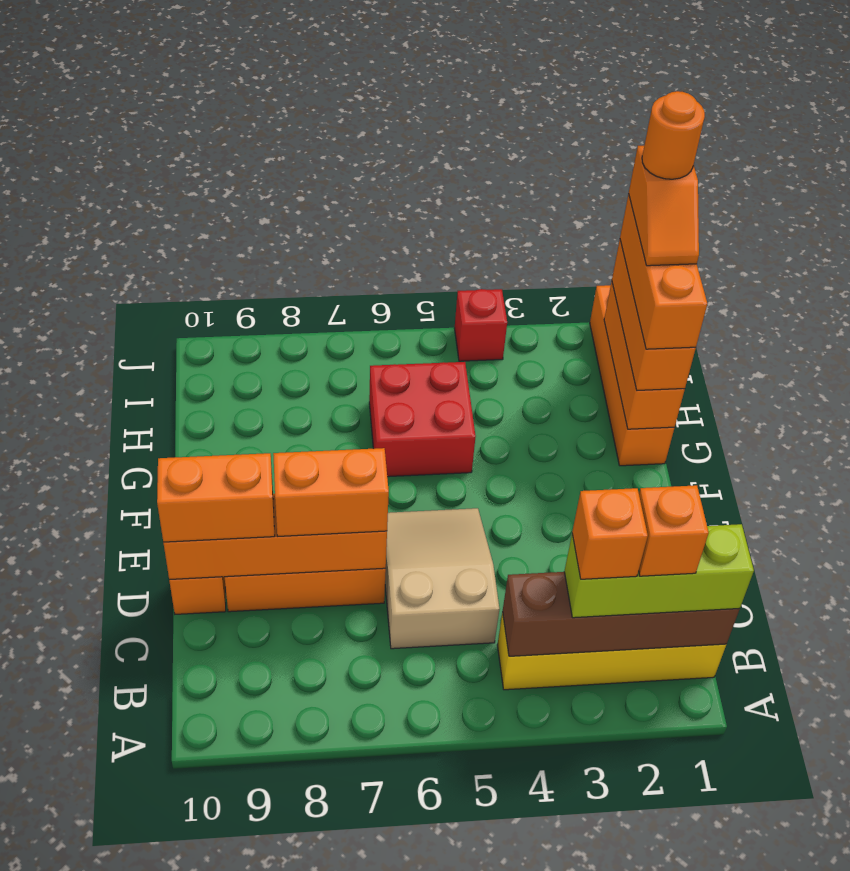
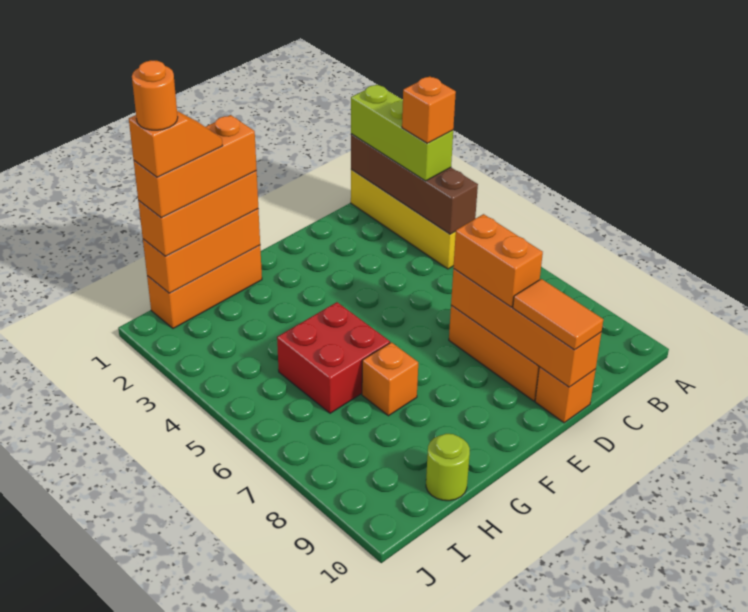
orange brick B2 level 4 -> orange brick G7 level 1
tan slope C5:E6 level 1 top C -> none
orange brick D9:D10 level 3 -> orange tile D9:D10 level 3
orange brick G1:J1 level 1 -> orange brick G1:I1 level 1
none -> lime round brick H10 level 1
red brick J4 level 1 -> none

